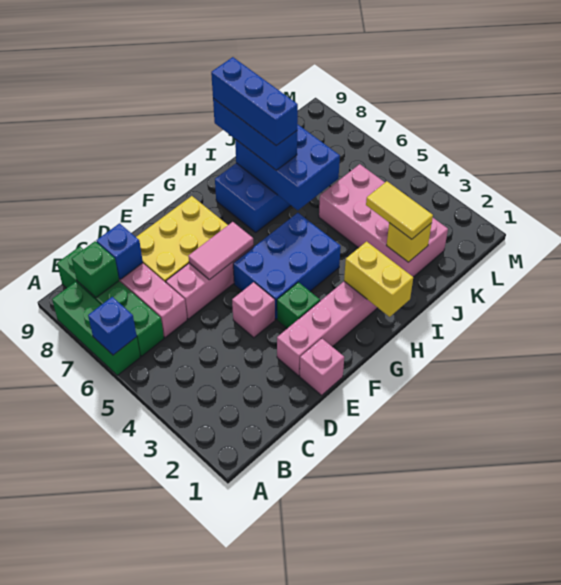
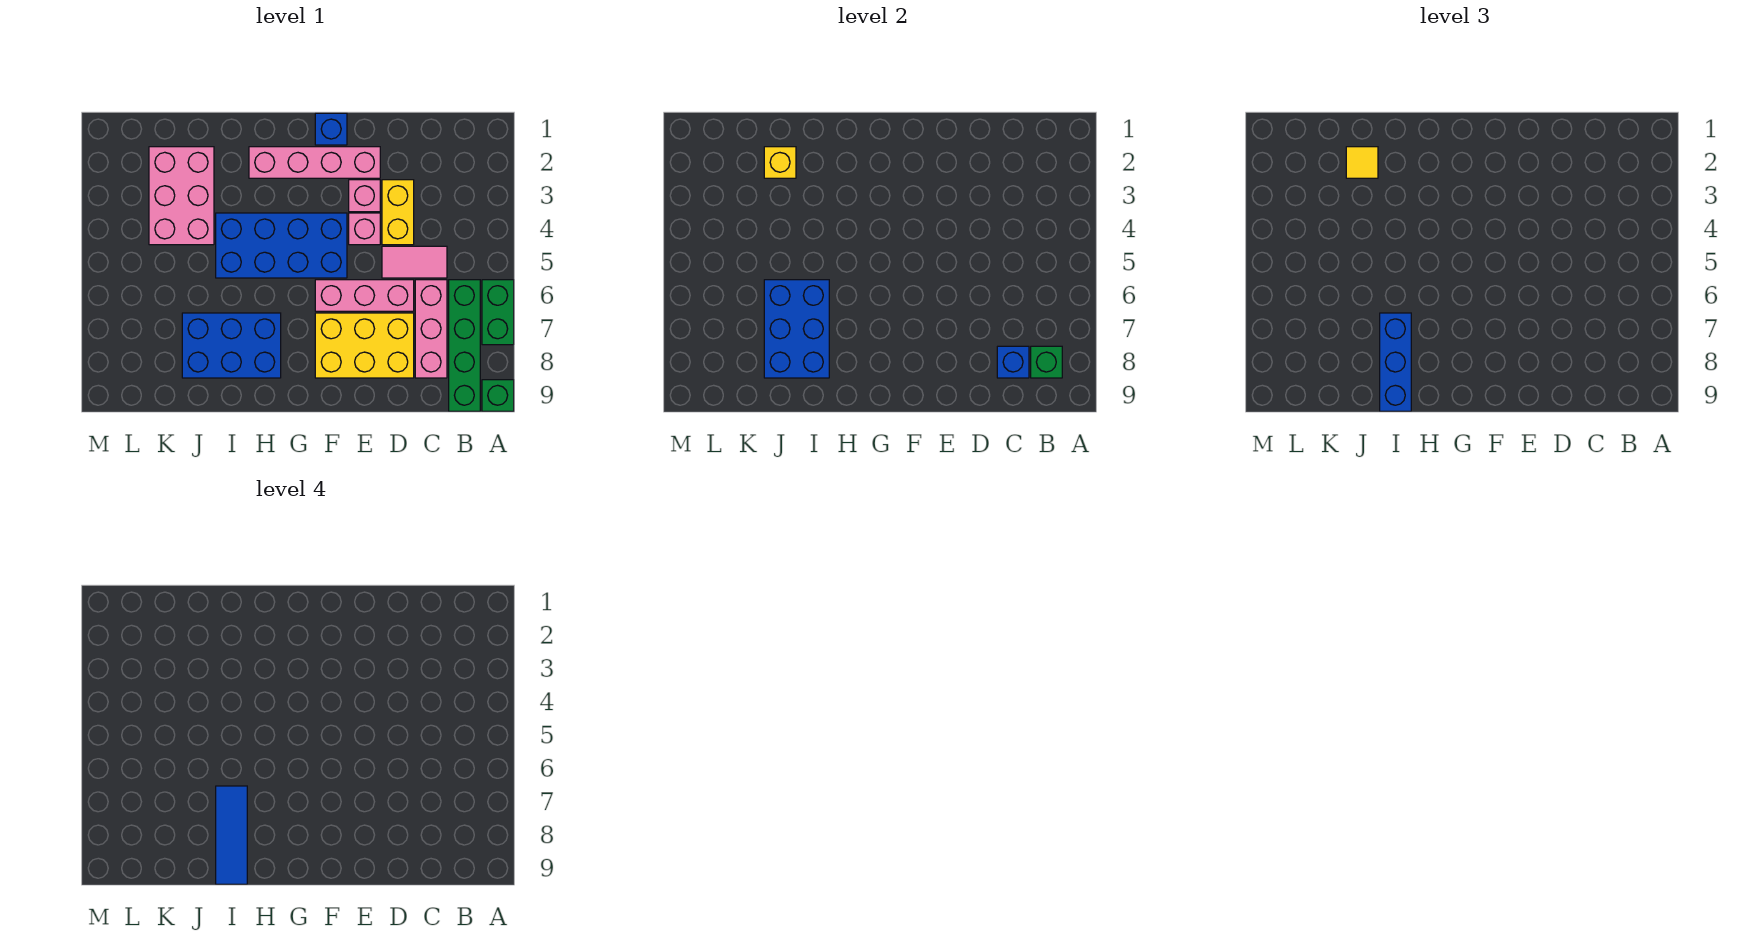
green brick A6:A8 level 1 -> green brick A6:A7 level 1
blue brick A6 level 2 -> blue brick F1 level 1
pink brick E1 level 1 -> pink brick E3 level 1
pink tile E6:F6 level 2 -> pink tile C5:D5 level 1
green brick F3 level 1 -> green brick A9 level 1
blue brick F4:H5 level 1 -> blue brick F4:I5 level 1
yellow brick H1:H2 level 2 -> yellow brick D3:D4 level 1
blue brick I7:I9 level 4 -> blue tile I7:I9 level 4
pink brick J2:K5 level 1 -> pink brick J2:K4 level 1
yellow tile J2:J3 level 3 -> yellow tile J2 level 3

